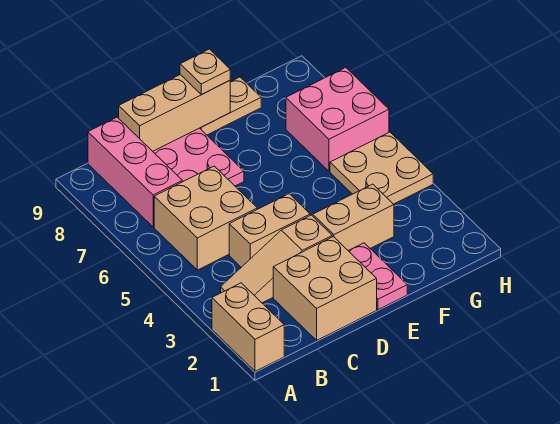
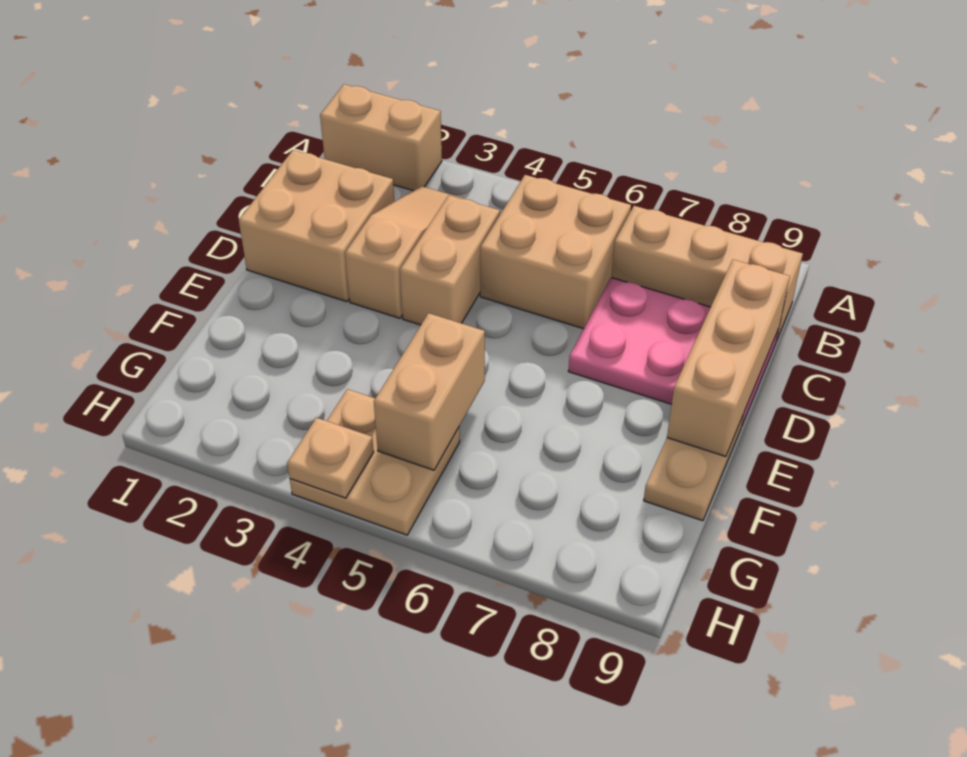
pink brick B7:B9 level 1 -> tan brick B7:B9 level 1
pink plate E1:E2 level 1 -> none
tan brick E3:F3 level 1 -> tan brick F5:G5 level 2
tan plate E9 level 3 -> tan plate H4 level 2
pink brick G6:H7 level 1 -> none

